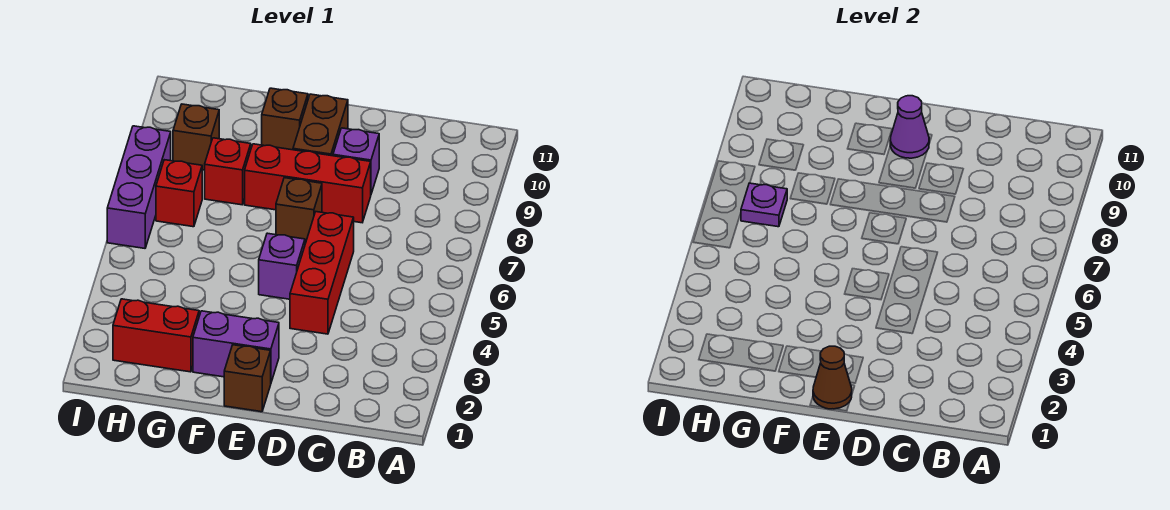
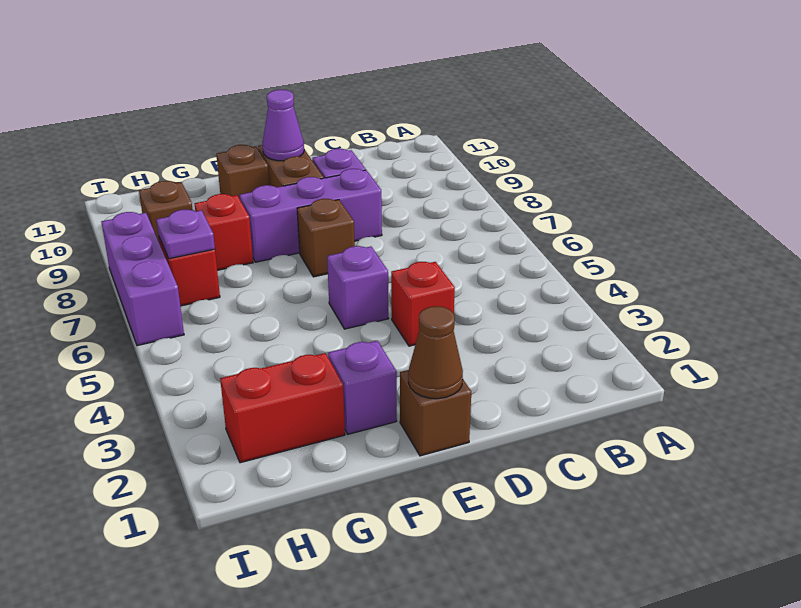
red brick D4:D6 level 1 -> red brick D4 level 1
red brick D8:F8 level 1 -> purple brick D8:F8 level 1
purple brick E2:F2 level 1 -> purple brick F2 level 1

